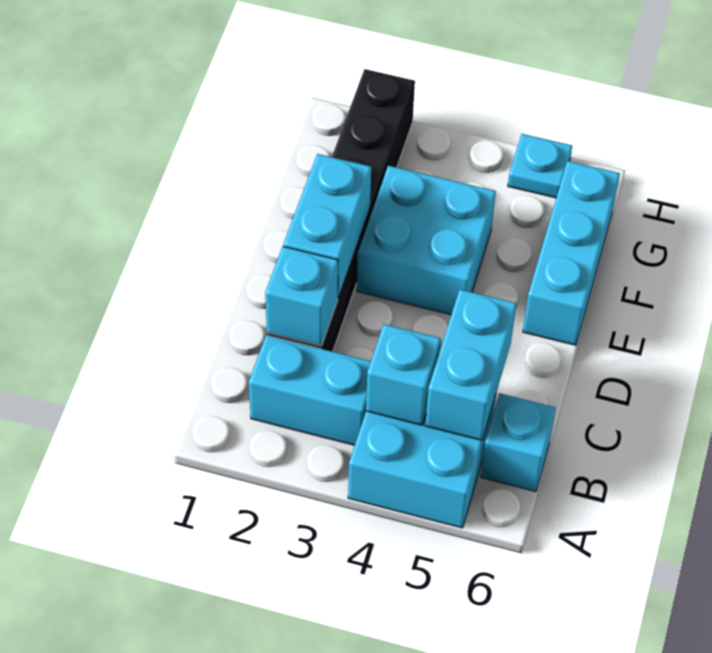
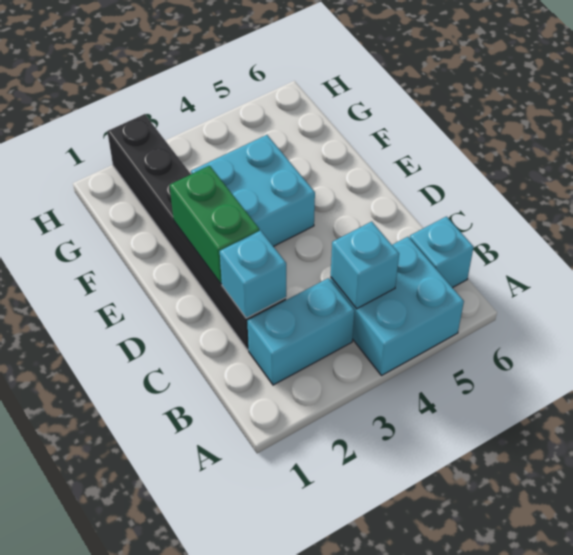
cyan brick B5:C5 level 2 -> none
cyan brick D2:E2 level 2 -> green brick D2:E2 level 2
cyan brick E6:G6 level 1 -> none
cyan plate H5 level 1 -> none

